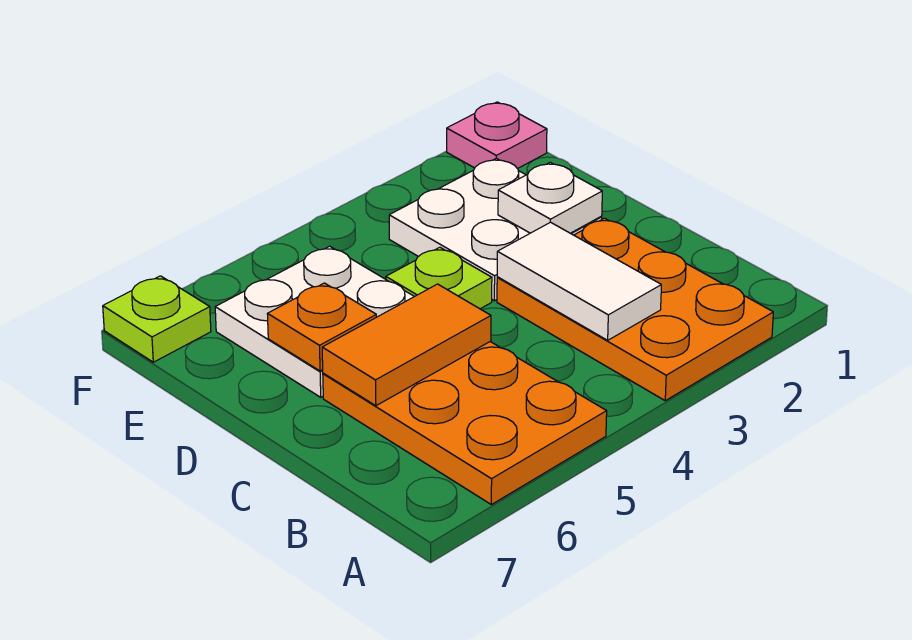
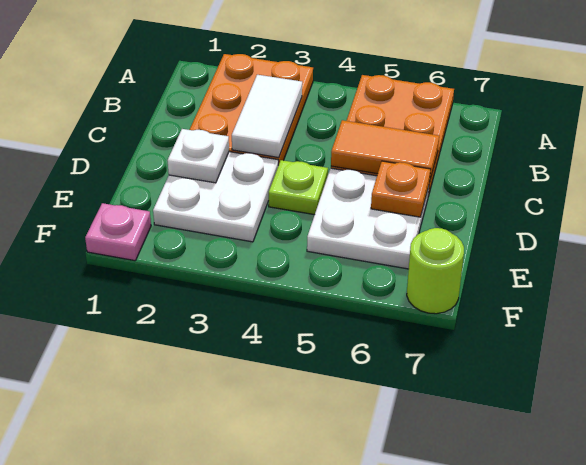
lime plate F7 level 1 -> lime round brick F7 level 1

